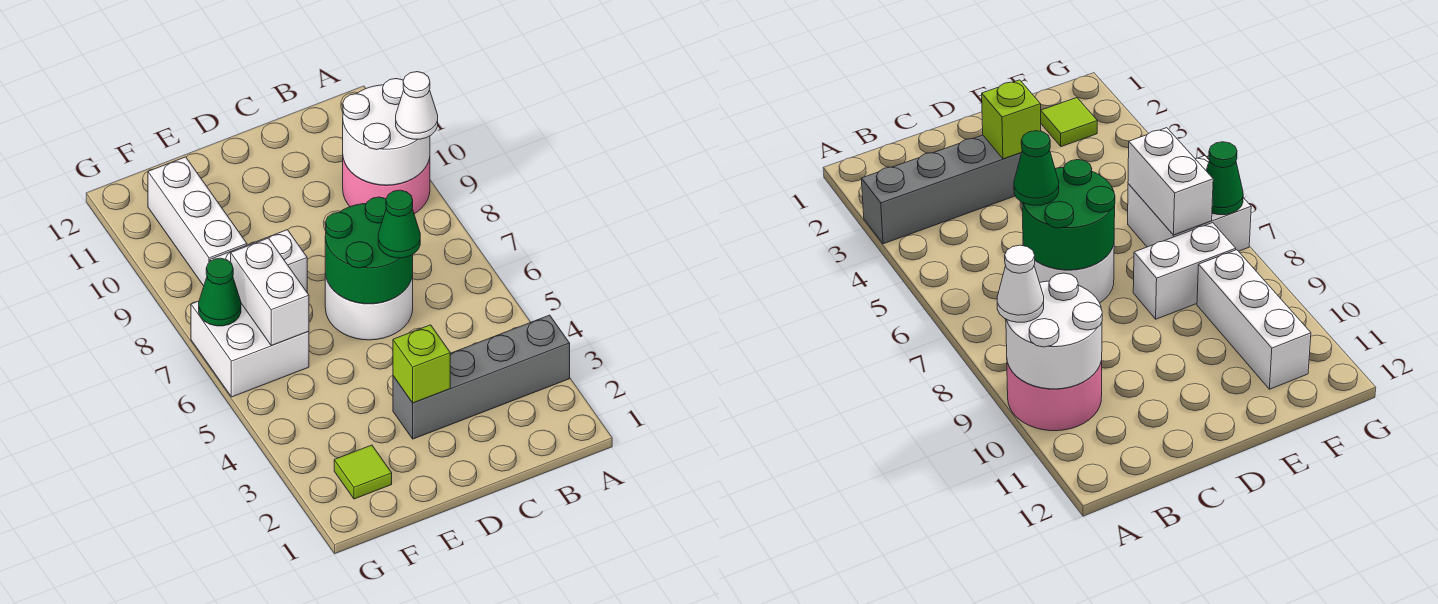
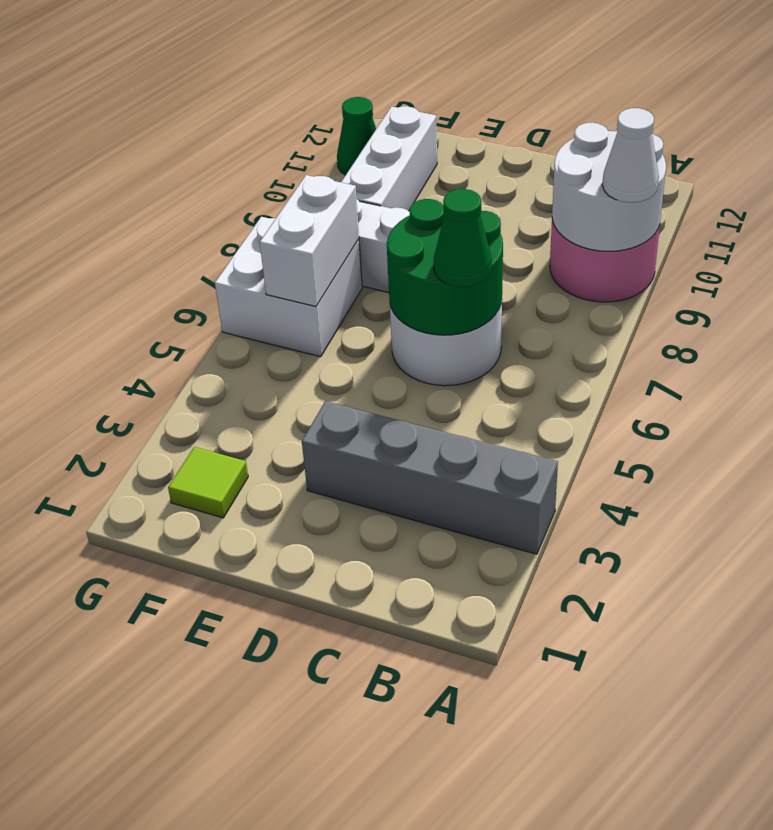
lime brick D3 level 2 -> none
green cone G7 level 2 -> green cone G11 level 1

